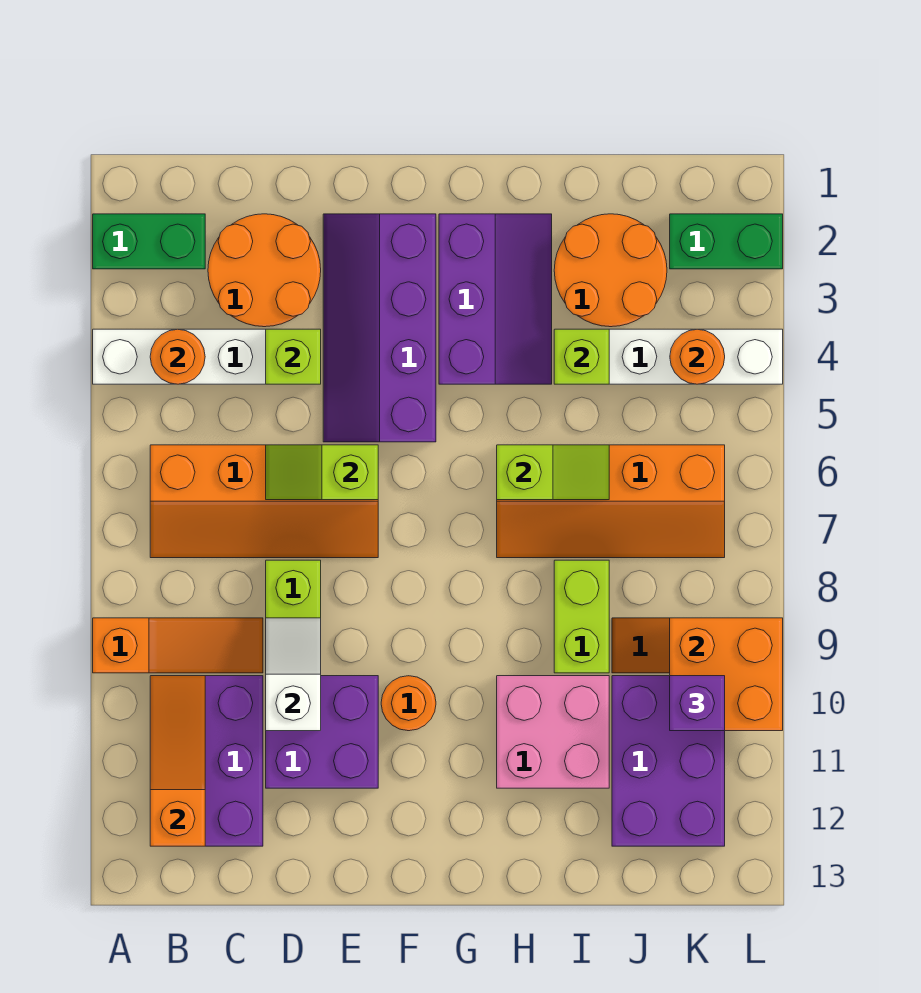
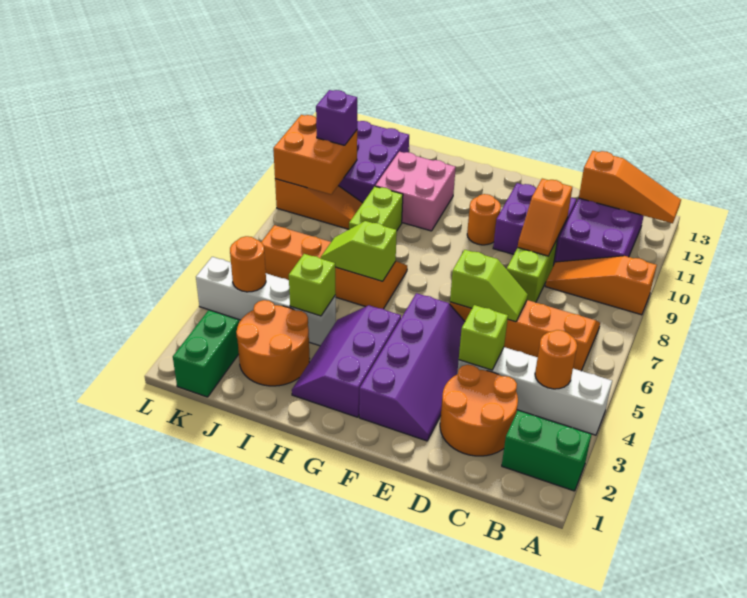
orange slope B10:B12 level 2 top 12 -> orange slope A12:C12 level 2 top C
white slope D9:D10 level 2 top 10 -> orange slope D9:D10 level 2 top 10
green brick K2:L2 level 1 -> green brick K1:K2 level 1

